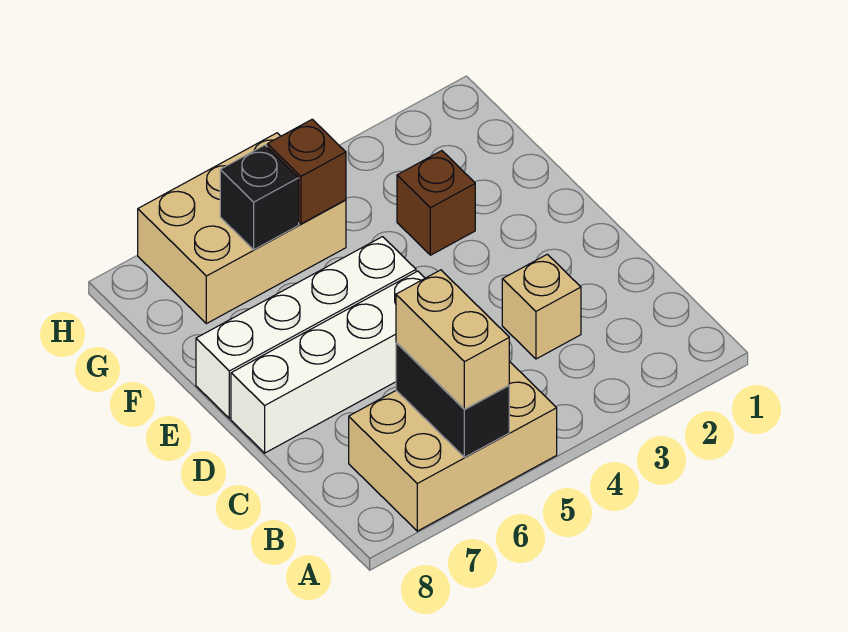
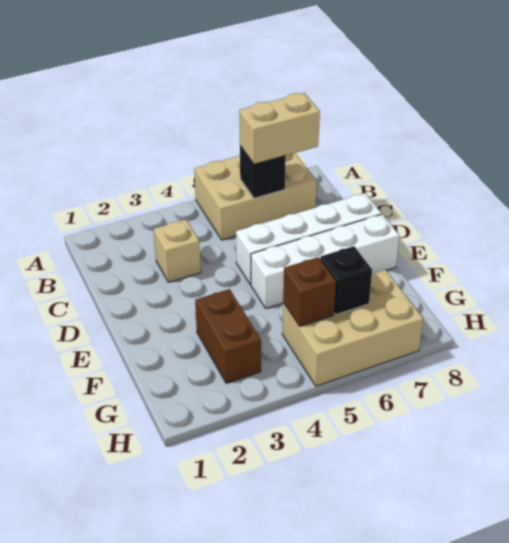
black brick A6:B6 level 2 -> black brick B6 level 2
tan brick A6:B6 level 3 -> tan brick B6:B7 level 3
brown brick F3 level 1 -> brown brick F3:G3 level 1

